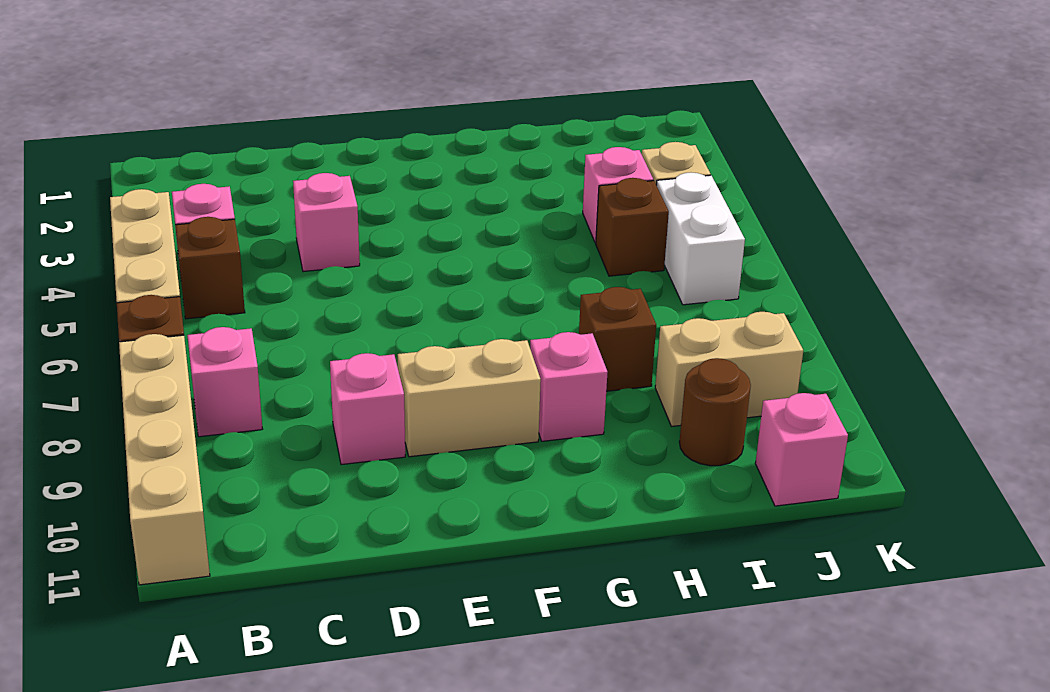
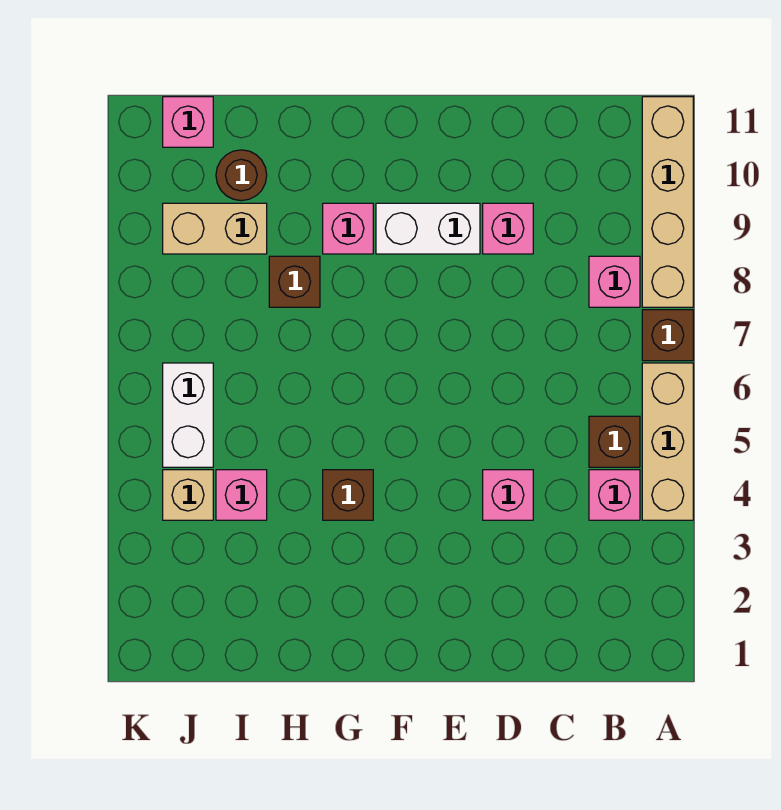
tan brick E9:F9 level 1 -> white brick E9:F9 level 1
brown brick I5 level 1 -> brown brick G4 level 1

